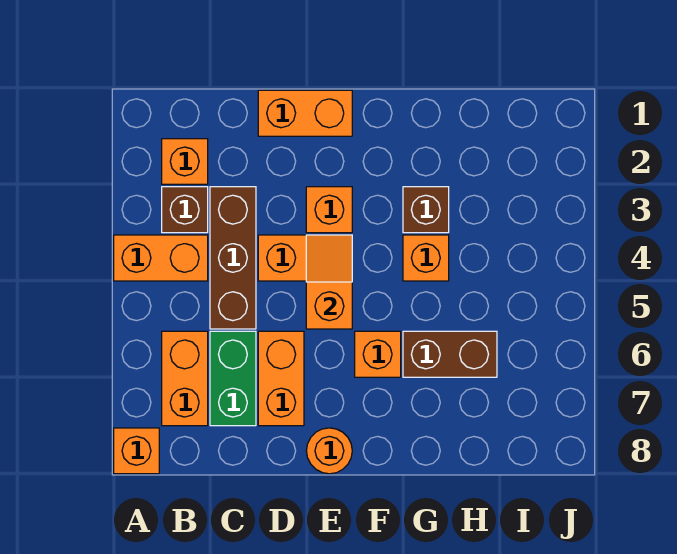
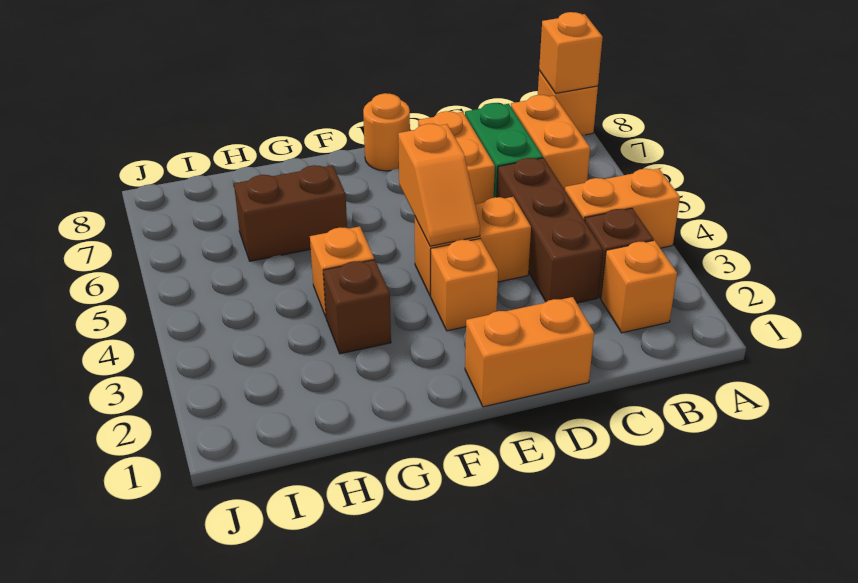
orange brick F6 level 1 -> orange brick A8 level 2

